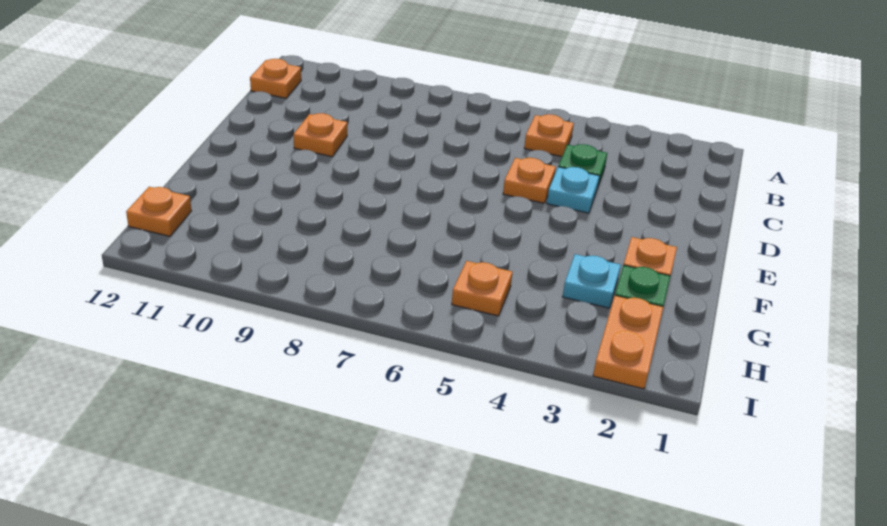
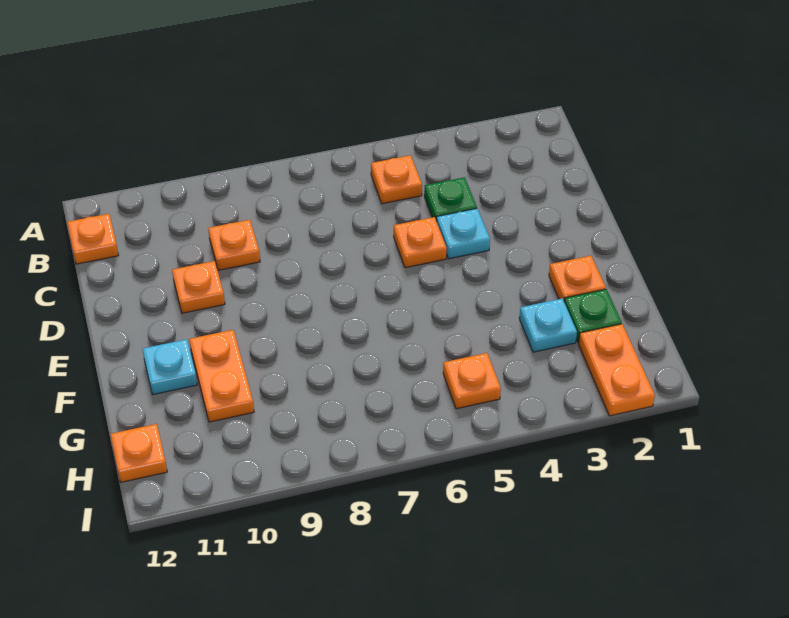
none -> orange plate C9 level 1
none -> orange plate F10:G10 level 1
none -> cyan plate F11 level 1

